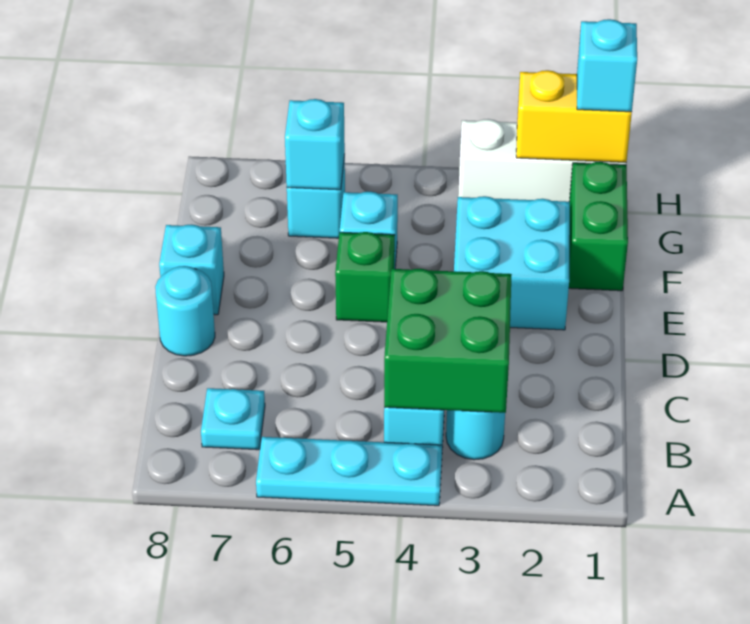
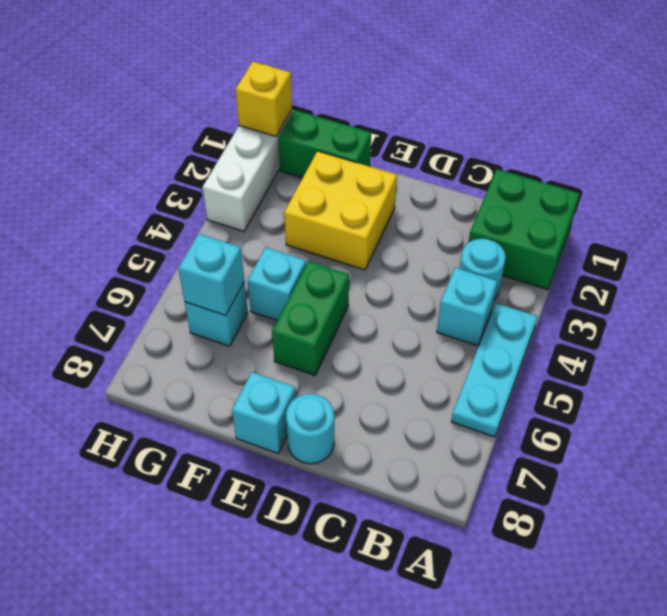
green brick B3:C4 level 2 -> green brick A1:B2 level 1
cyan plate B7 level 1 -> none
cyan brick E2:F3 level 1 -> yellow brick E2:F3 level 1
green brick E5 level 1 -> green brick E5:E6 level 1
yellow brick H1:H2 level 2 -> yellow brick H1 level 2
cyan brick H1 level 3 -> none

